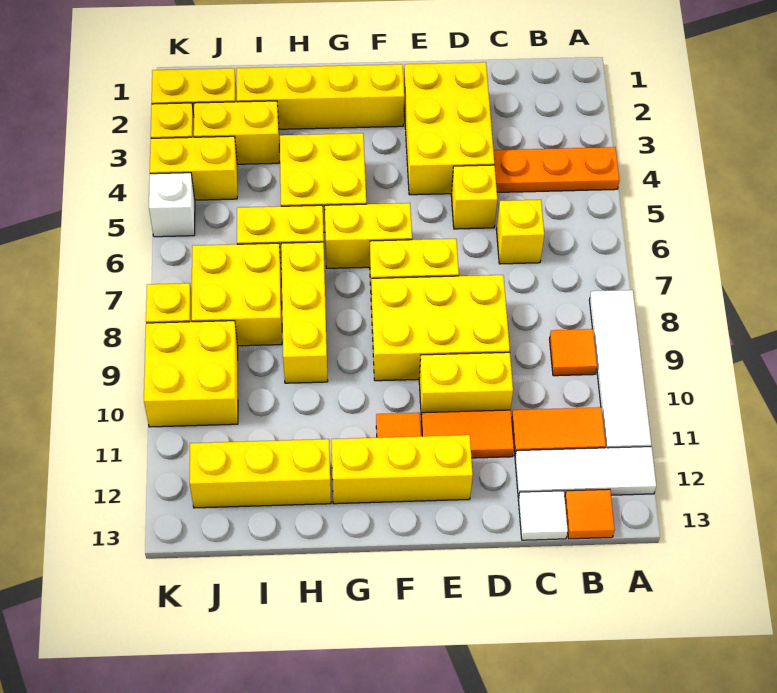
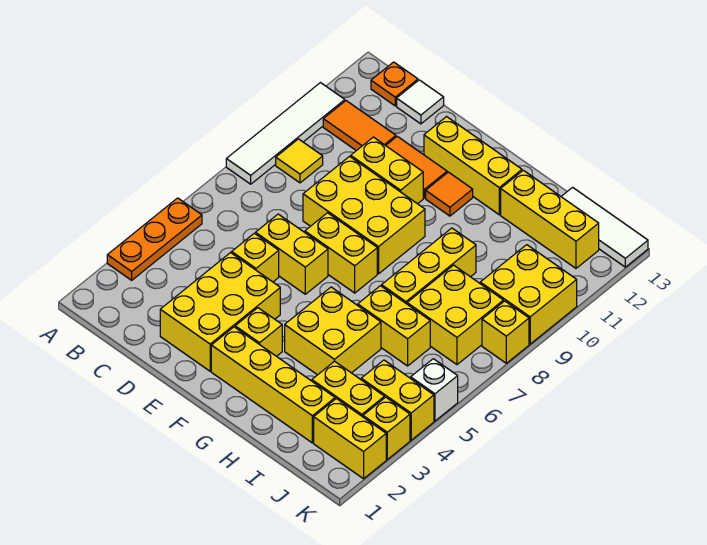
orange plate A4:C4 level 1 -> orange plate A3:A5 level 1
white tile A12:C12 level 1 -> white tile I13:K13 level 1
orange tile B9 level 1 -> yellow tile B9 level 1
orange tile B13 level 1 -> orange plate B13 level 1
yellow brick C6 level 1 -> yellow brick F3 level 1
yellow brick F6:G6 level 1 -> yellow brick D6:E6 level 1

